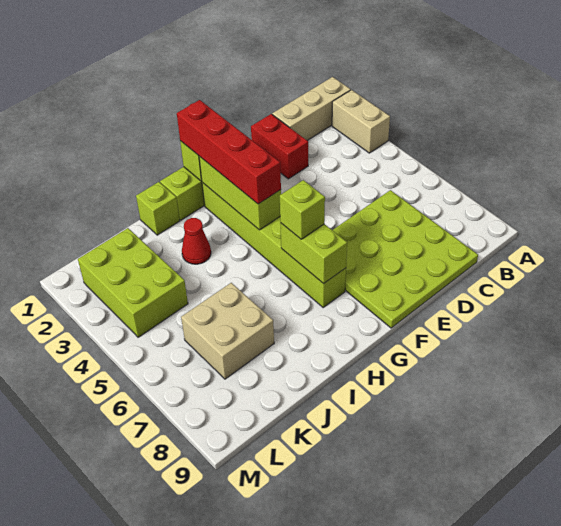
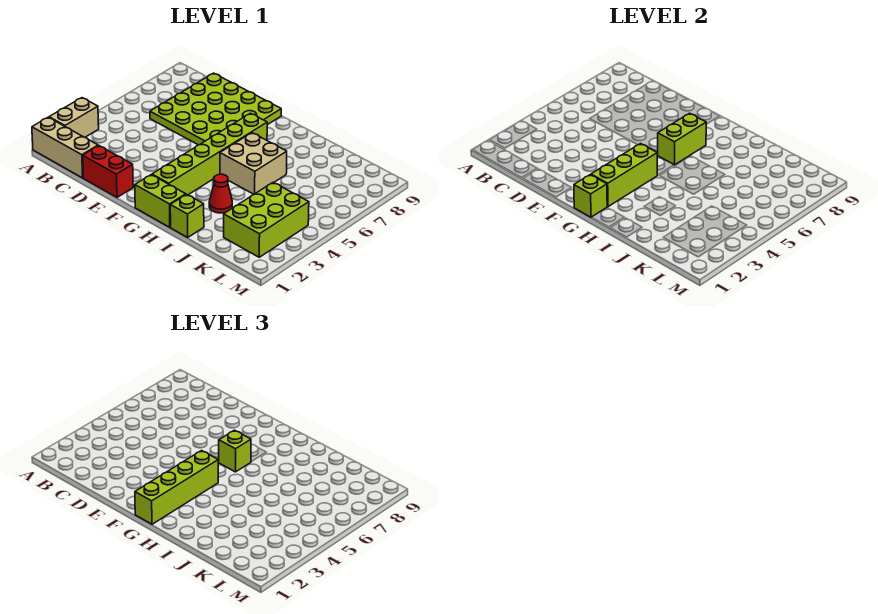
red brick D1:D2 level 1 -> red brick D1:E1 level 1
red brick G1:G4 level 3 -> lime brick G1:G4 level 3
tan brick J6:K7 level 1 -> tan brick H5:I6 level 1

